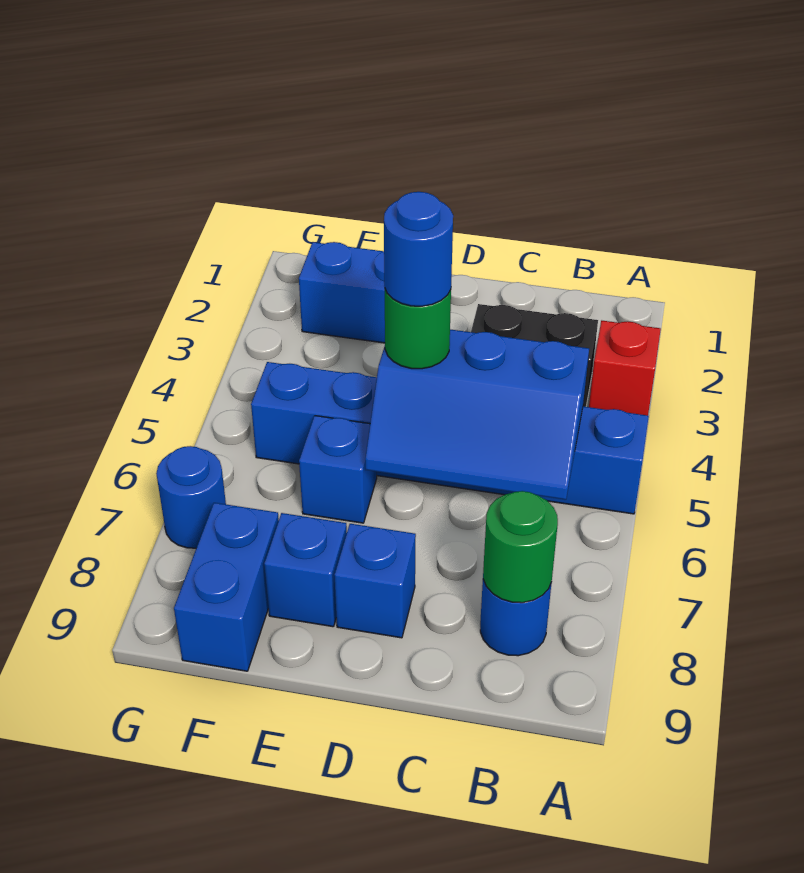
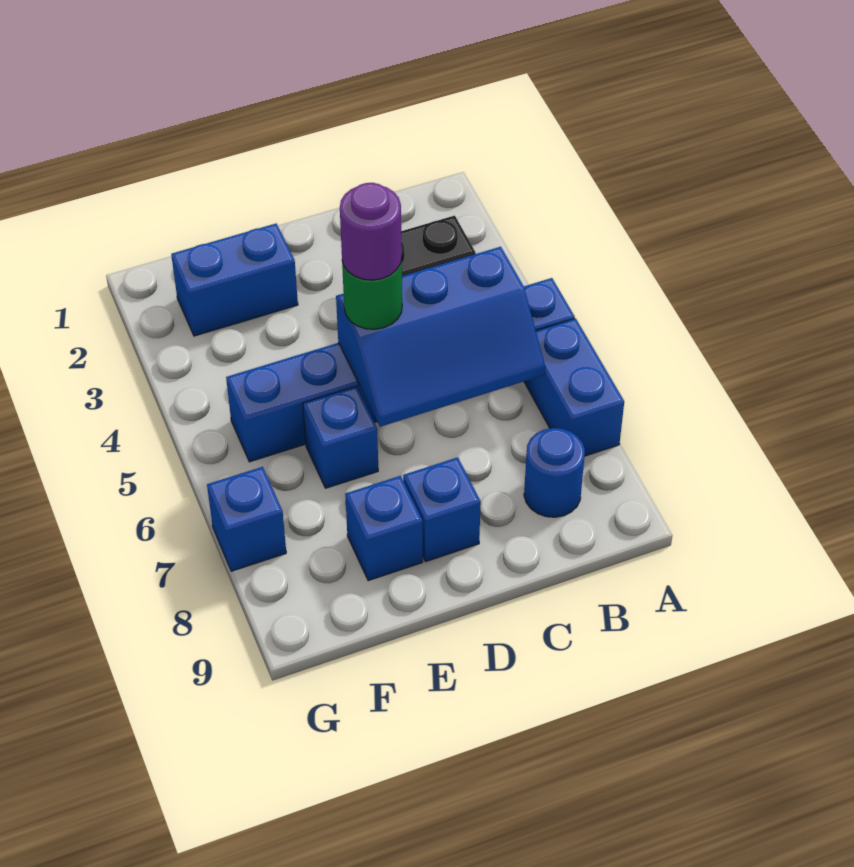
red brick A3 level 1 -> none
green round brick B8 level 2 -> none
blue round brick D5 level 4 -> purple round brick D5 level 4
blue brick F8:F9 level 1 -> blue brick A6:A7 level 1
blue round brick G7 level 1 -> blue brick G7 level 1

